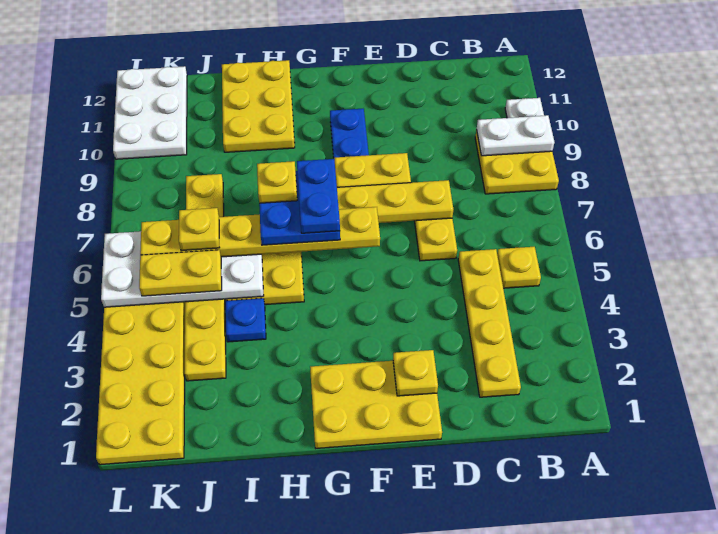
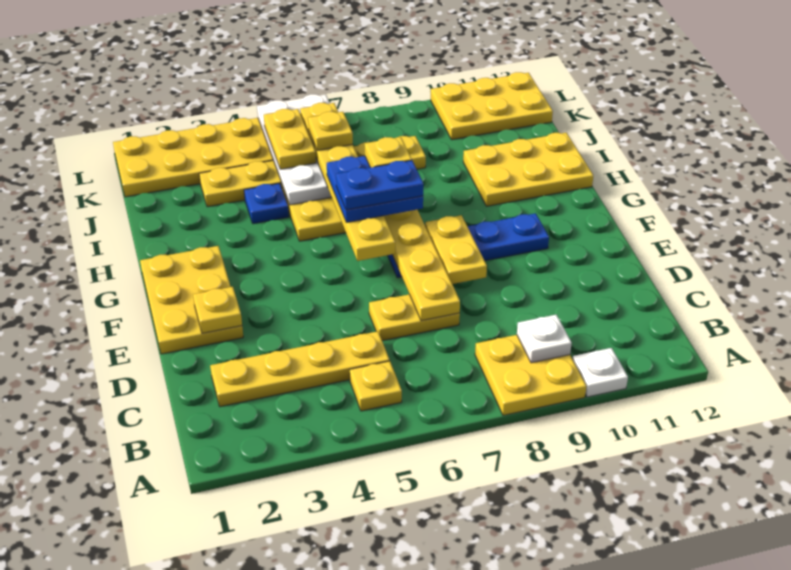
white plate A9:B9 level 2 -> white plate B9 level 2
white plate K10:L12 level 1 -> yellow plate K10:L12 level 1

